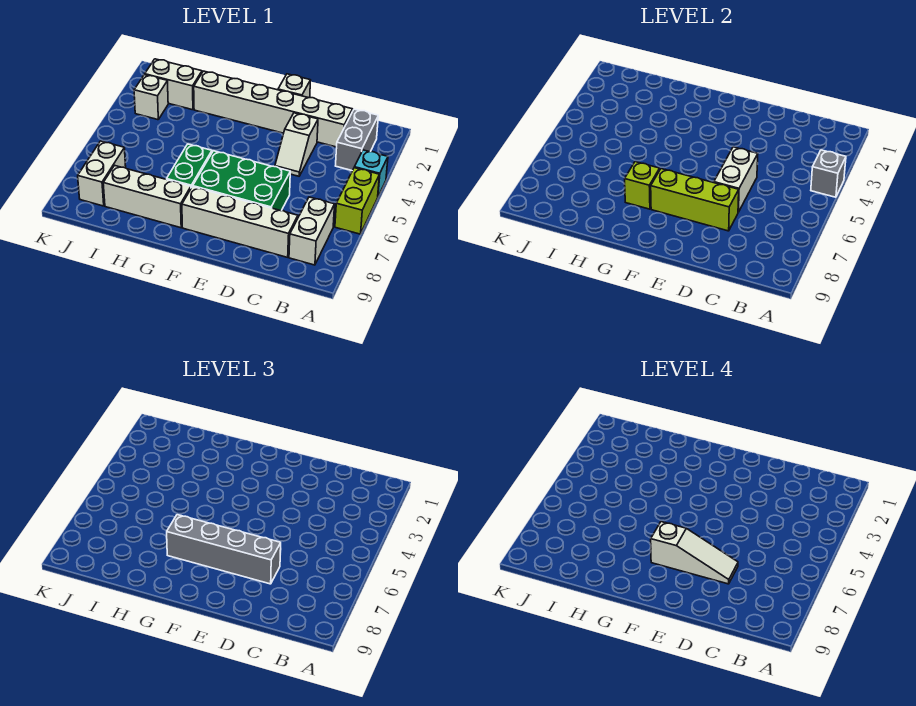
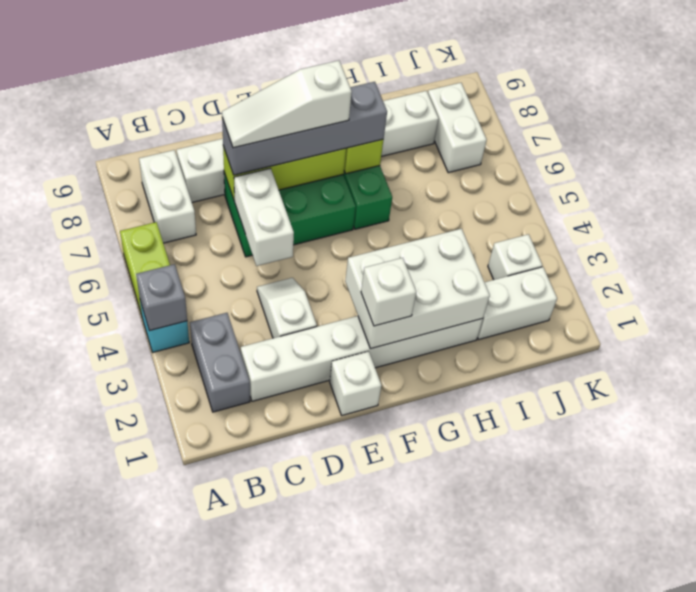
none -> white brick F2:H3 level 2
none -> white brick F2 level 3

